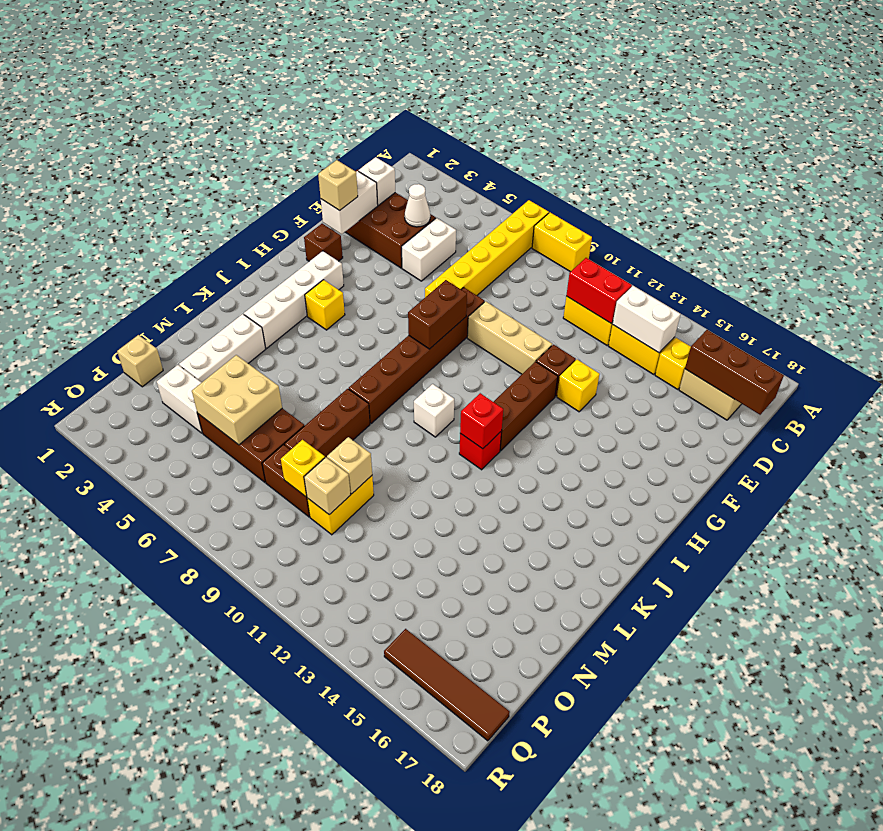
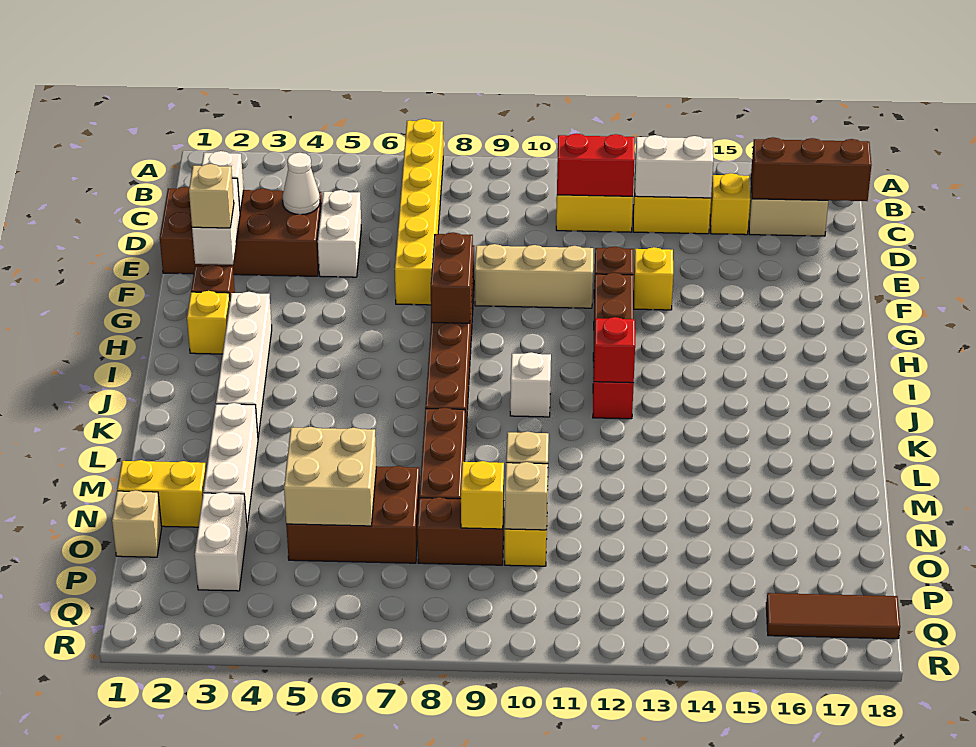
yellow brick A8:A9 level 1 -> yellow brick N1:N2 level 1
yellow brick I4 level 1 -> yellow brick H2 level 1
white brick O3:O4 level 1 -> white brick O3:P3 level 1
brown tile Q15:Q18 level 1 -> brown tile Q16:Q18 level 1

